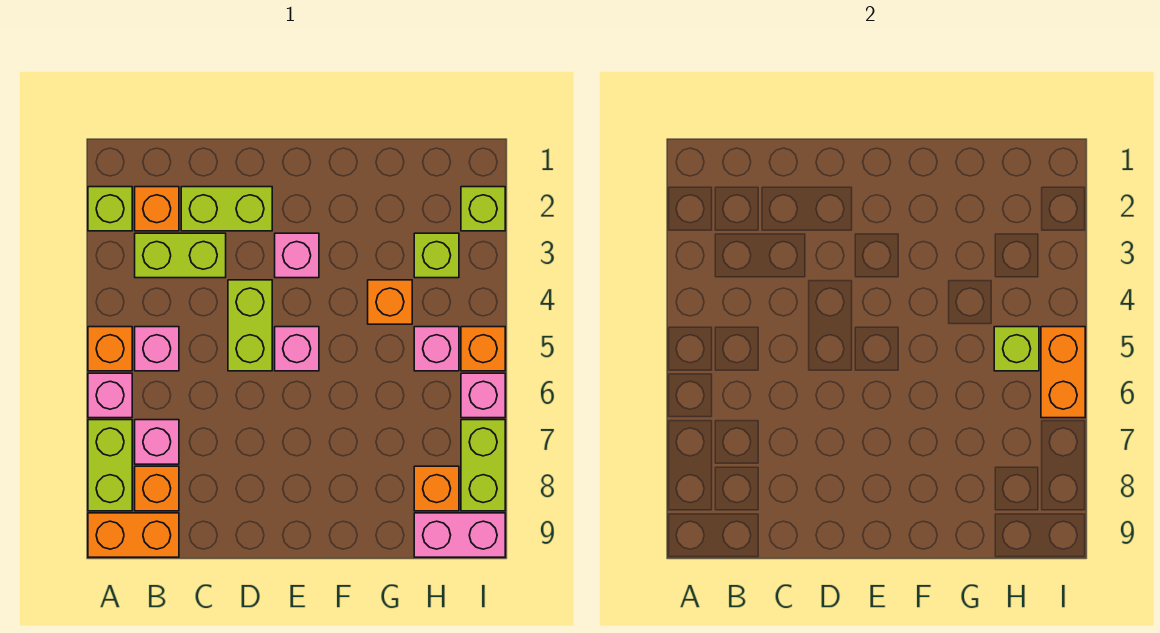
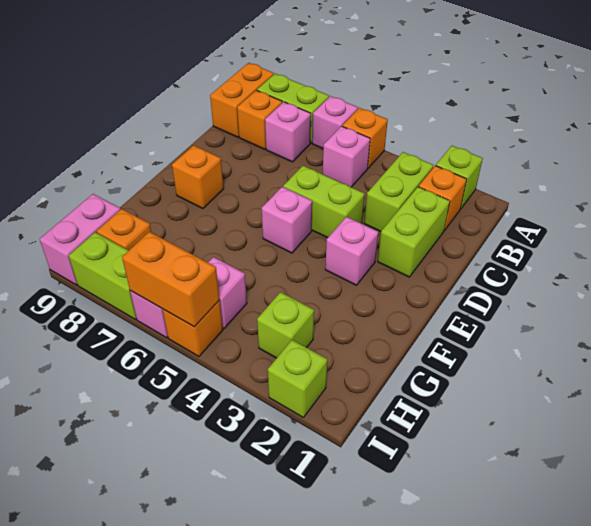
orange brick G4 level 1 -> orange brick E8 level 1
lime brick H5 level 2 -> none

